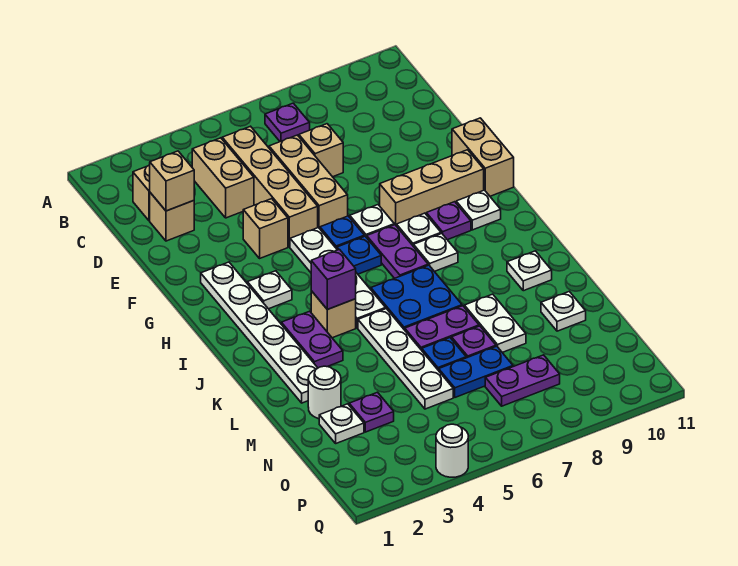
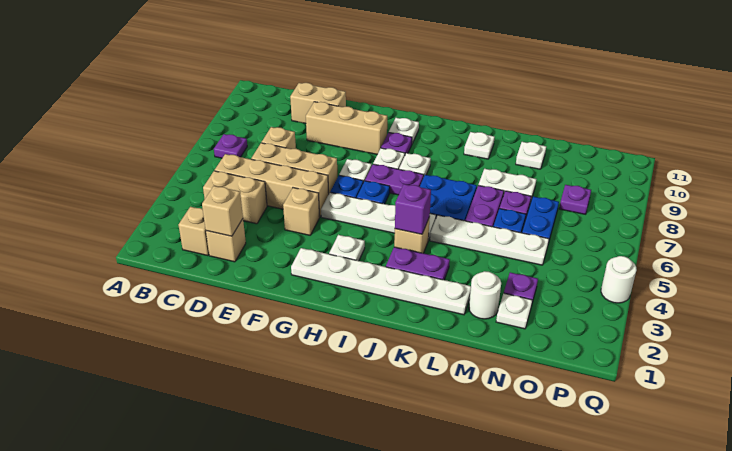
tan brick F11:G11 level 1 -> tan brick D10:E10 level 1
tan brick G8:G10 level 1 -> tan brick E9:G9 level 1
purple plate O7:O8 level 1 -> purple plate O8 level 1

